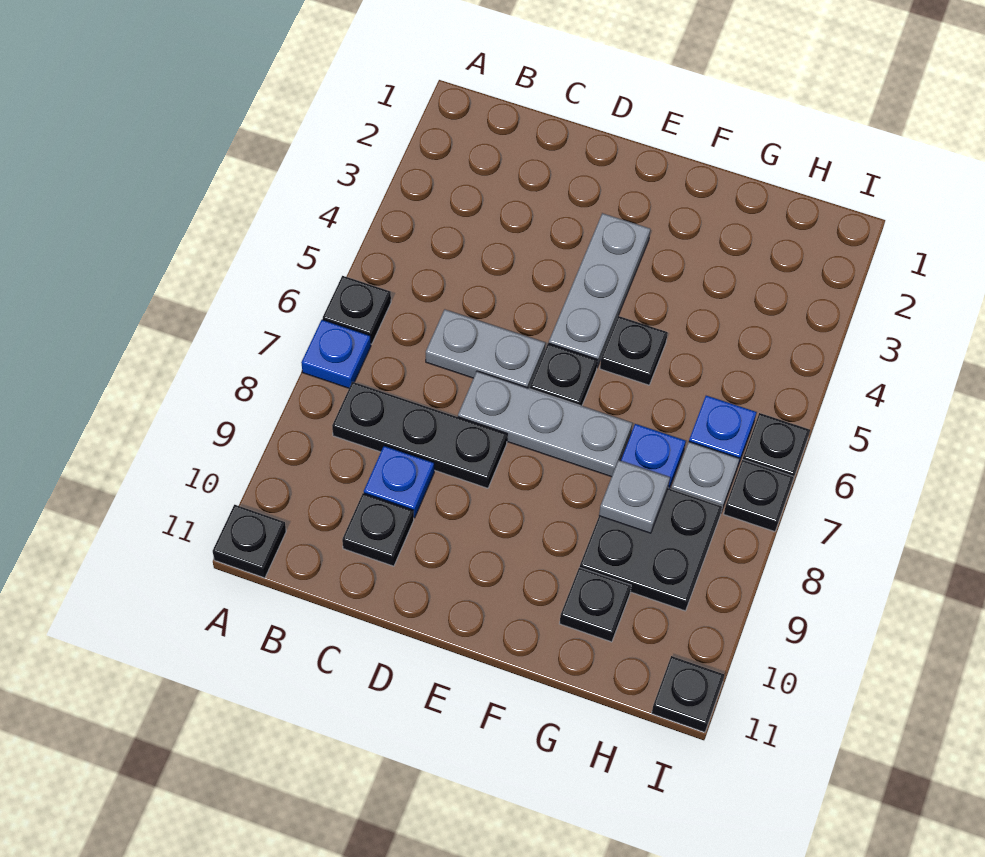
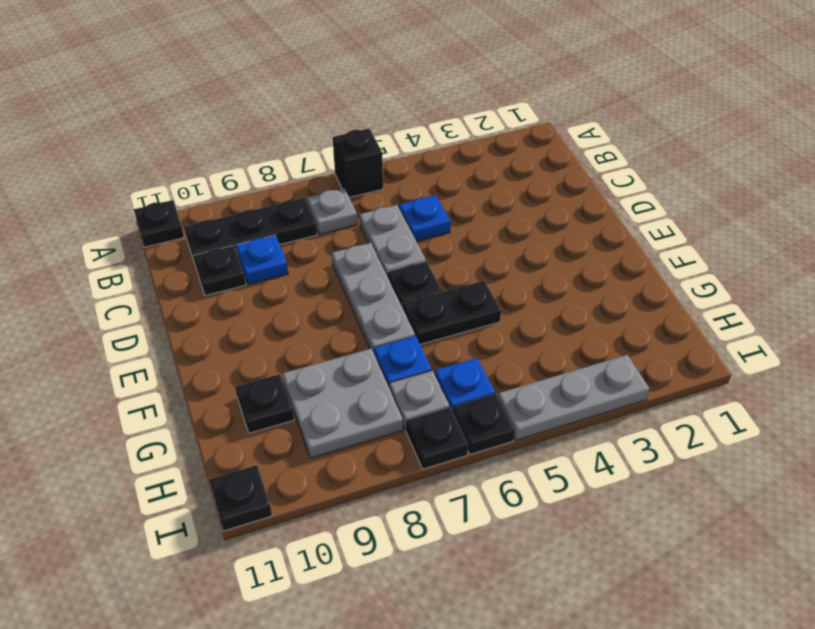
black plate A6 level 1 -> black brick A6 level 1
blue plate A7 level 1 -> blue plate C5 level 1
black plate B8:D8 level 1 -> black plate B8:B10 level 1
grey plate E3:E5 level 1 -> grey plate I3:I5 level 1
black plate F5 level 1 -> black plate F5:F6 level 1
black plate G8:H9 level 1 -> grey plate G8:H9 level 1
grey plate G8 level 2 -> grey plate B7 level 1

